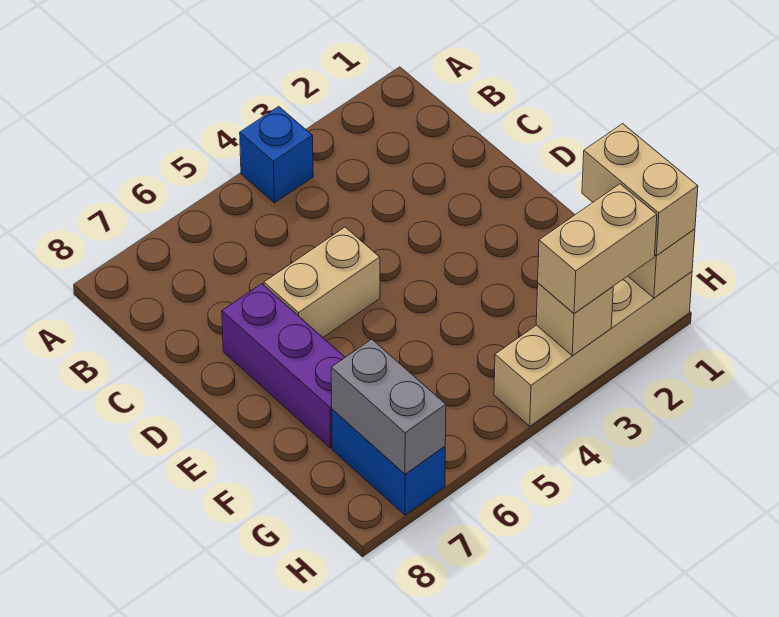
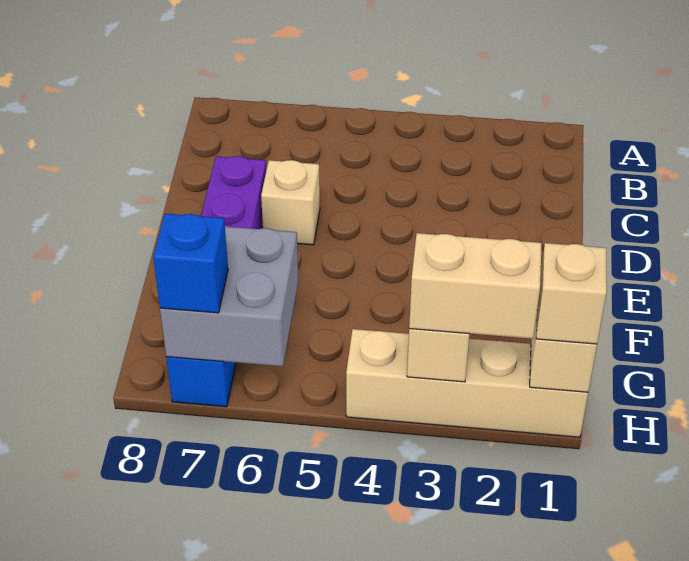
blue brick A4 level 1 -> blue brick H7 level 3
tan brick D5:D6 level 1 -> tan brick D6 level 1
tan brick G1:H1 level 3 -> tan brick H1 level 3
grey brick G7:H7 level 2 -> grey brick G6:H7 level 2

